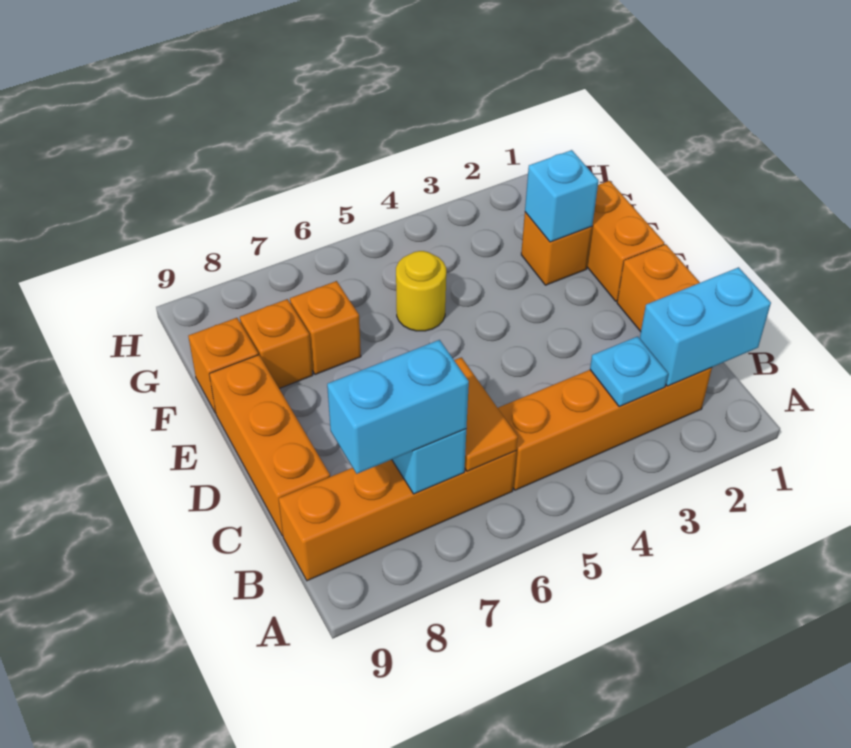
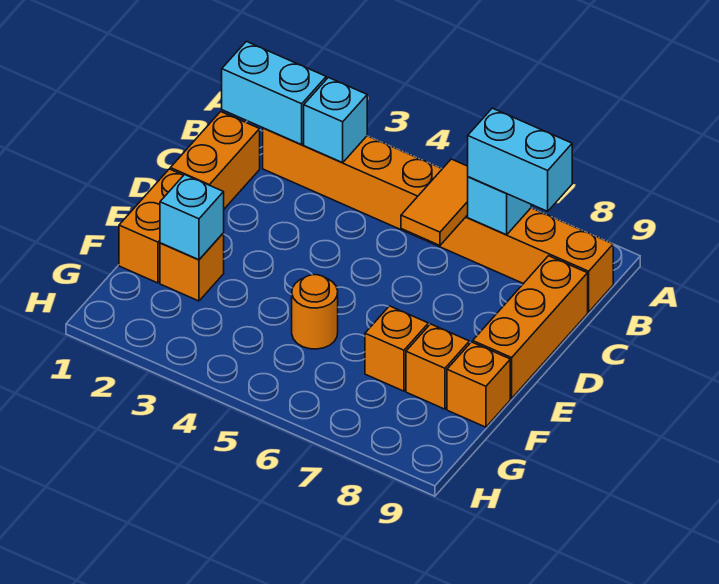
cyan plate B3 level 2 -> cyan brick B3 level 2
yellow round brick F5 level 1 -> orange round brick F5 level 1

